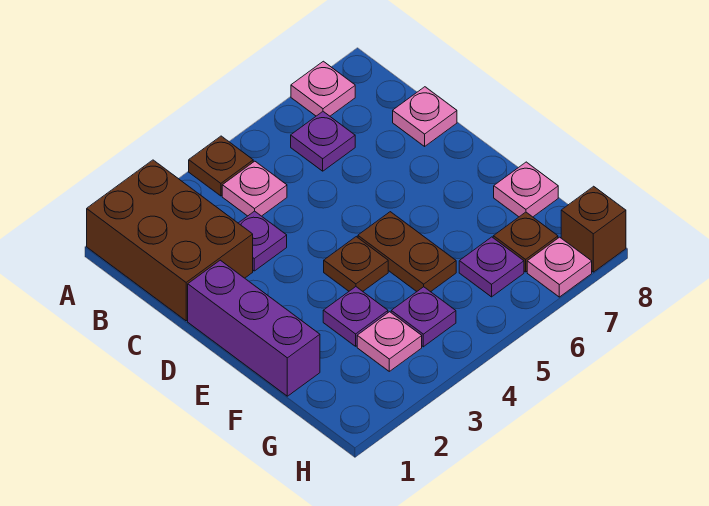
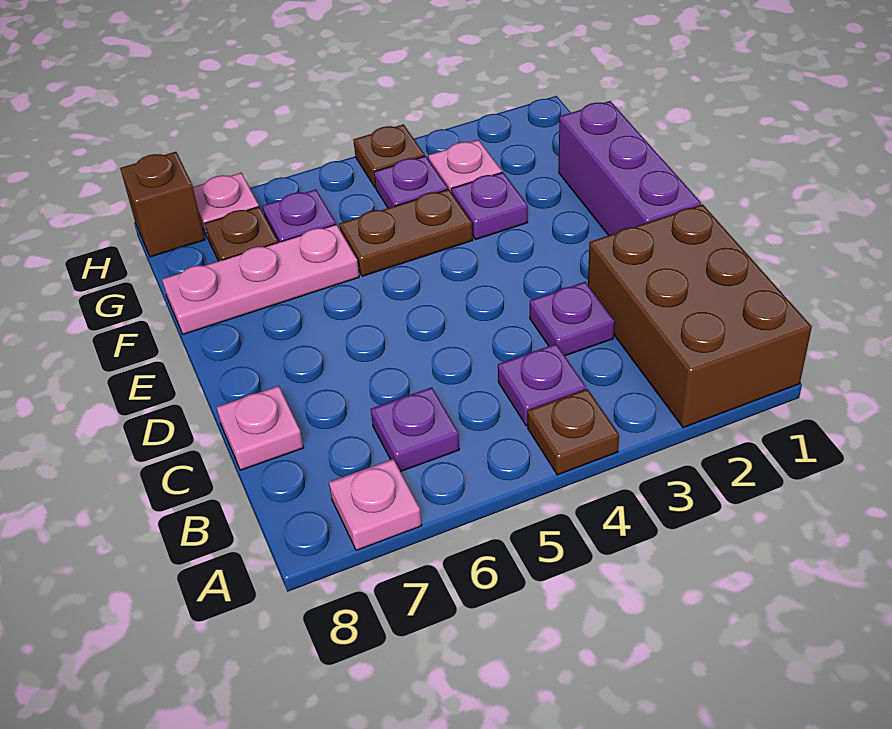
pink plate B4 level 1 -> purple plate B4 level 1
brown plate E4 level 1 -> brown plate H4 level 1
brown plate E5:F5 level 1 -> brown plate F4:F5 level 1
pink plate F8 level 1 -> pink plate F6:F8 level 1

